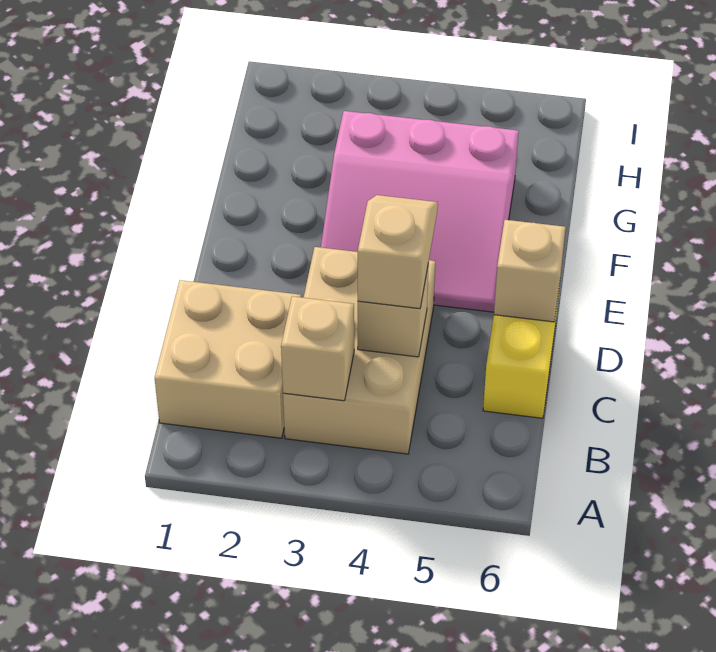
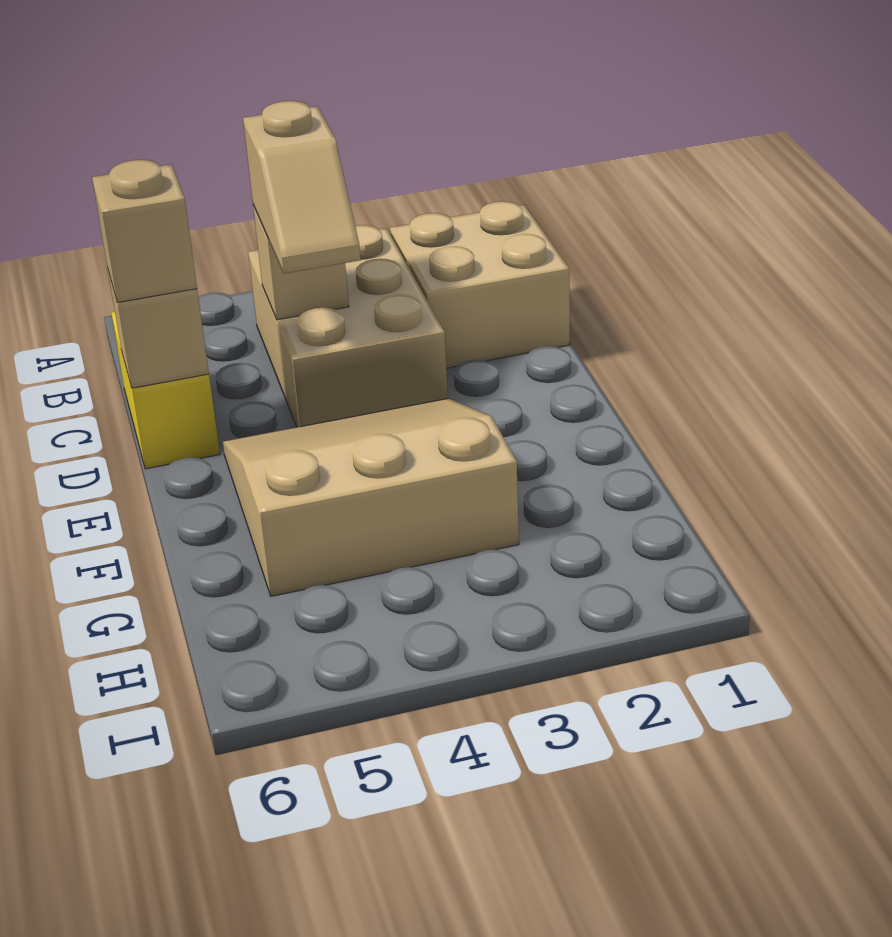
tan brick B3 level 2 -> tan brick D6 level 3
pink slope E3:G5 level 1 top G -> tan slope E3:G5 level 1 top G

